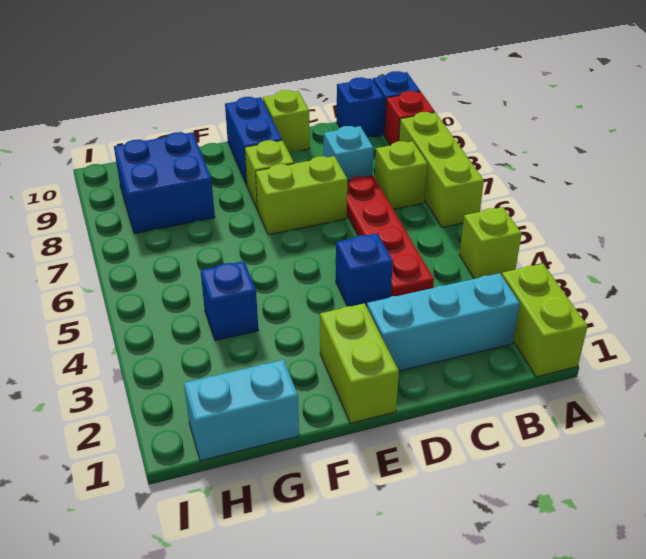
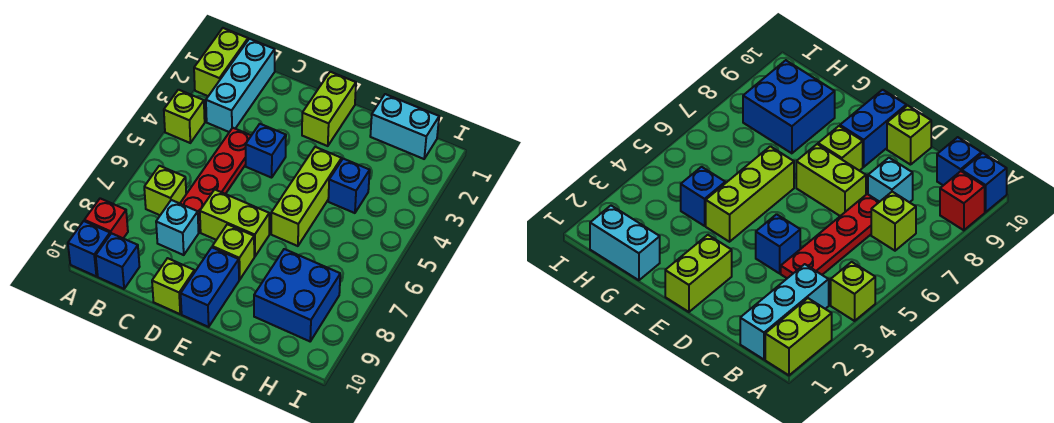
lime brick A6:A8 level 1 -> lime brick F4:F6 level 1
cyan brick B2:D2 level 1 -> cyan brick B1:B3 level 1

